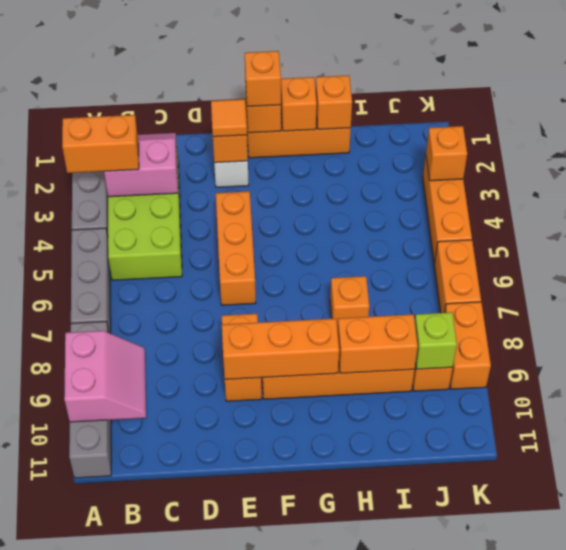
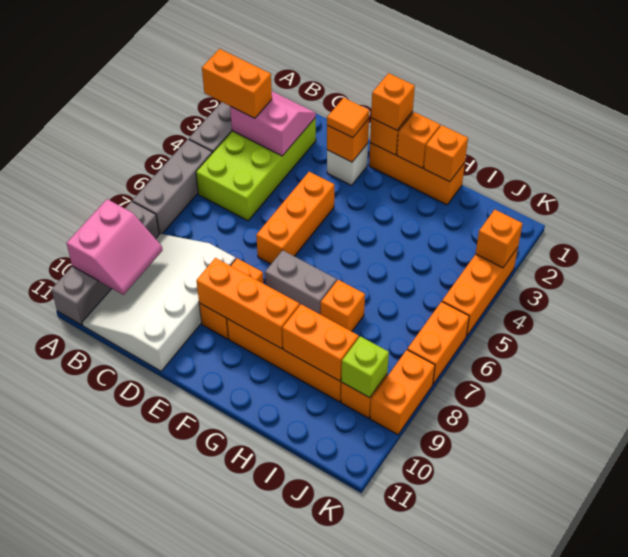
none -> white slope B8:D11 level 1 top D
none -> grey brick F7:G7 level 1

